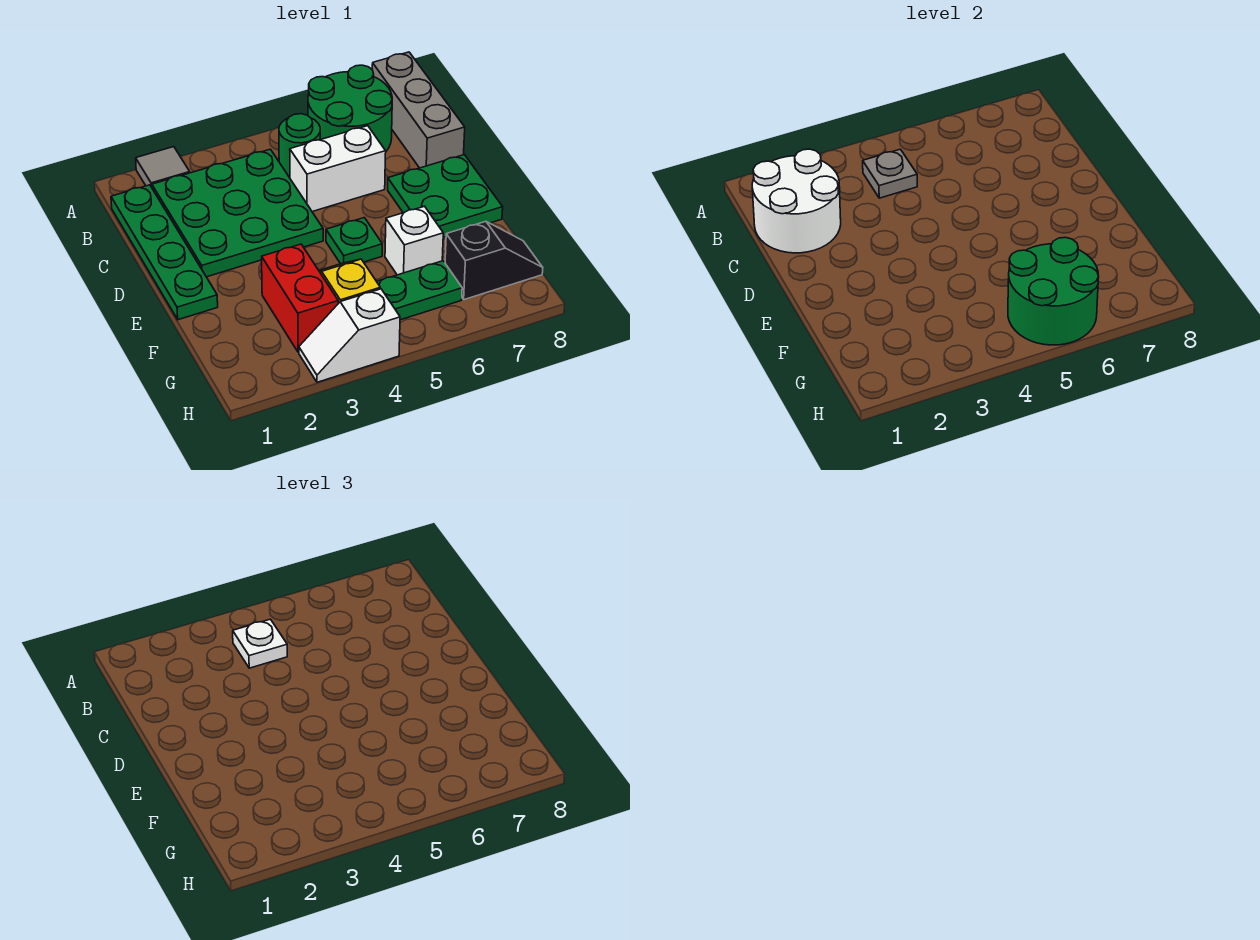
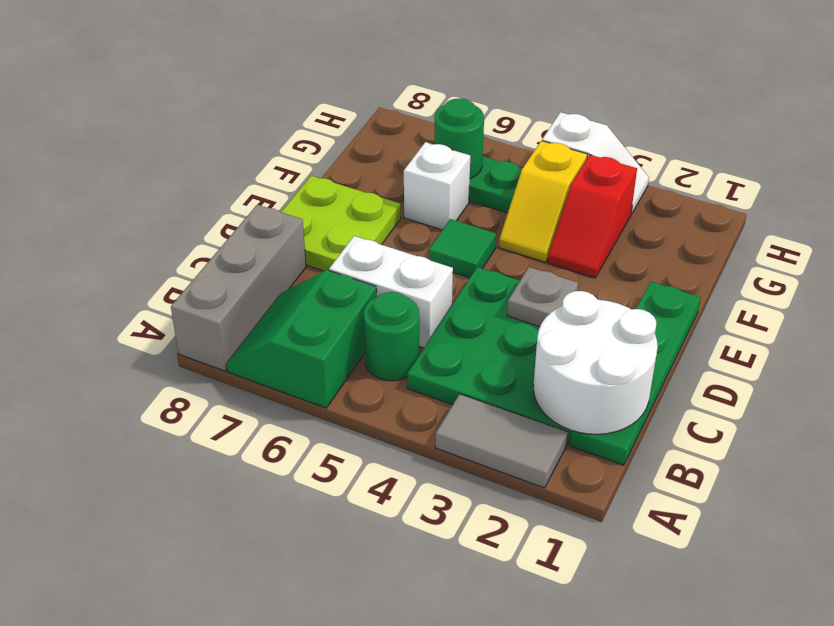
grey tile A2 level 1 -> grey tile A2:A3 level 1
green round brick A6:B7 level 1 -> green slope A6:B7 level 1 top 6
grey plate B4 level 2 -> grey plate D3 level 2
white plate B4 level 3 -> none
green plate D7:E8 level 1 -> lime plate D7:E8 level 1
green plate E5 level 1 -> green tile E5 level 1
red brick F3:G3 level 1 -> red slope F3:G3 level 1 top G
green round brick G5:H6 level 2 -> green round brick G6 level 2
black slope G7:G8 level 1 top 7 -> none

